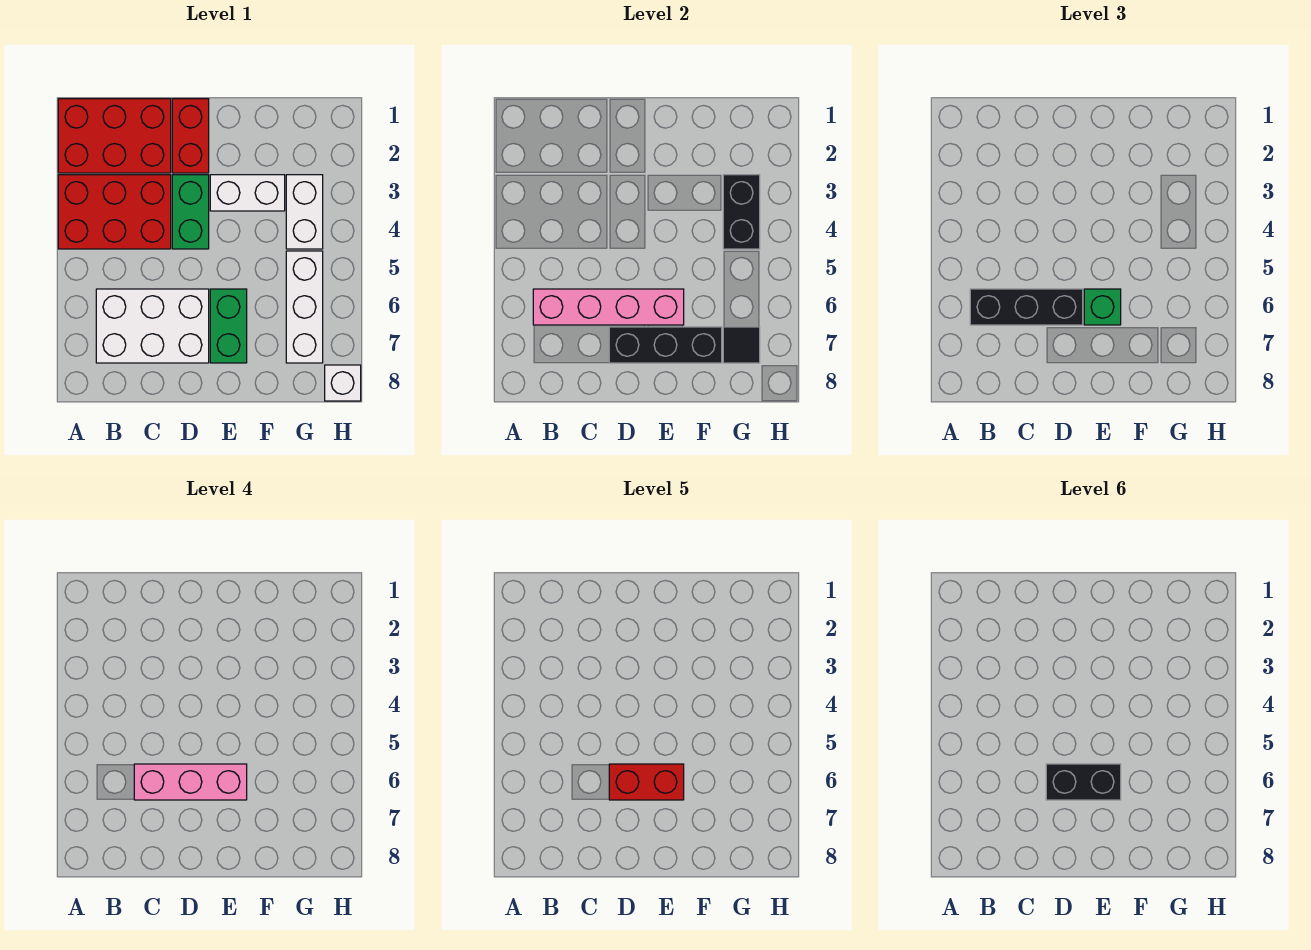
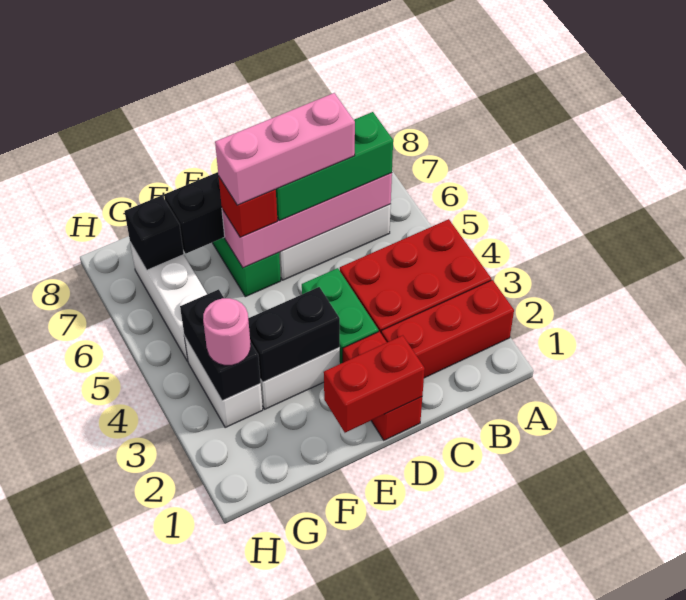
red brick A1:C2 level 1 -> red brick A2:C2 level 1
black brick B6:D6 level 3 -> green brick B6:D6 level 3
red brick D6:E6 level 5 -> red brick D1:E1 level 2
black brick D6:E6 level 6 -> black brick E3:F3 level 2
green brick E6 level 3 -> red brick E6 level 3
none -> pink round brick G3 level 3
black tile G7 level 2 -> black brick G7 level 2
white brick H8 level 1 -> none

